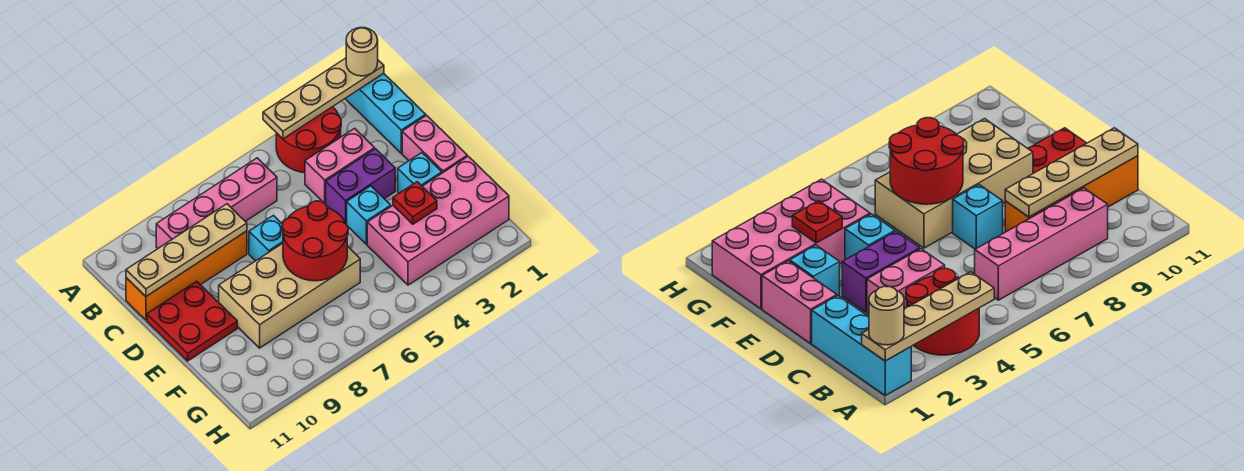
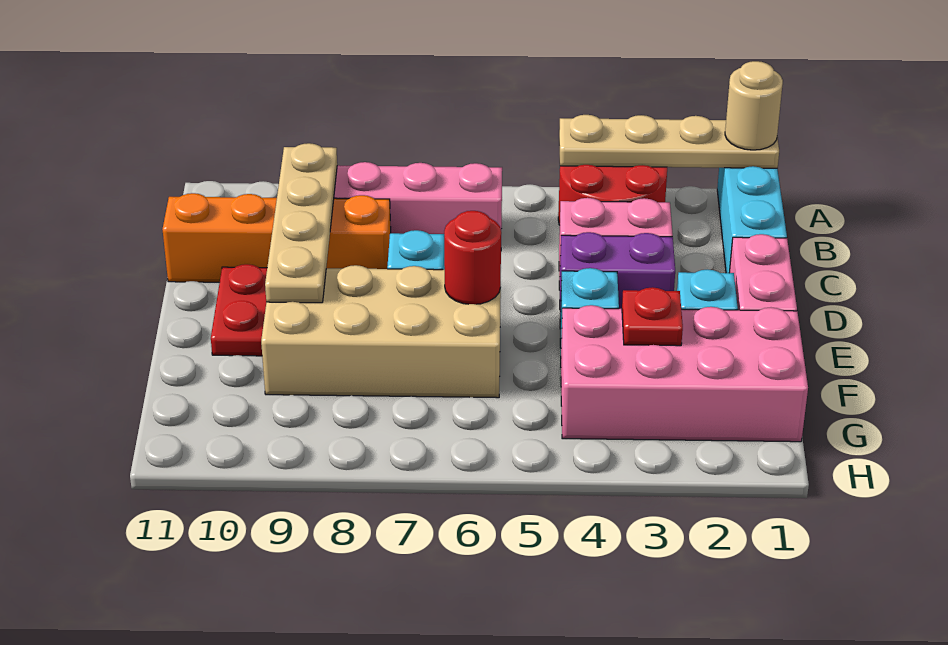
tan plate C8:C11 level 2 -> tan plate B9:E9 level 2
red plate D10:E11 level 1 -> red plate D10:E10 level 1
red round brick E6:F7 level 2 -> red round brick E6 level 2

